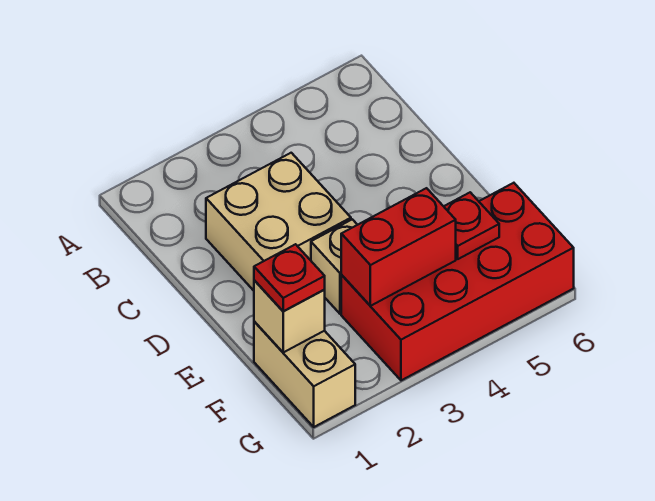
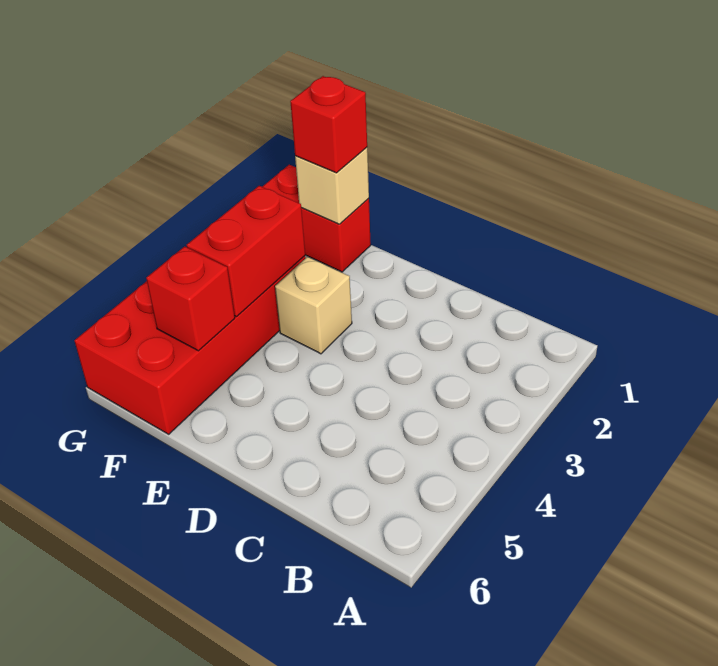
tan brick C2:D3 level 1 -> none
tan brick F1:G1 level 1 -> red brick F1:G1 level 1
red plate F1 level 3 -> red brick F1 level 3
red plate F5 level 2 -> red brick F5 level 2

